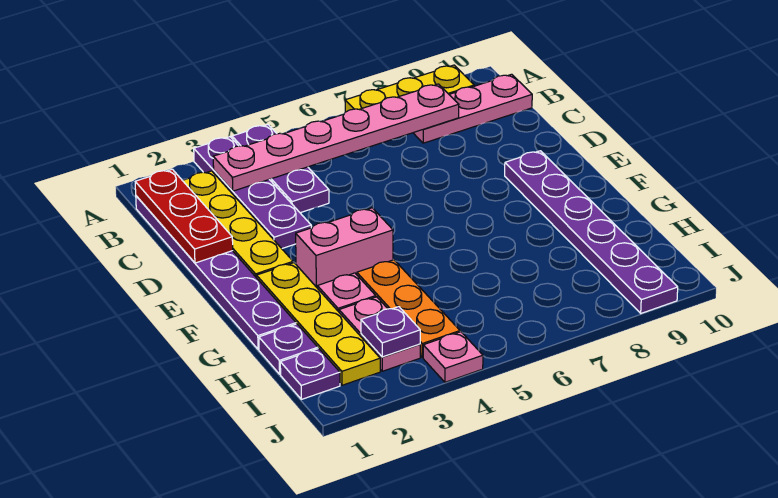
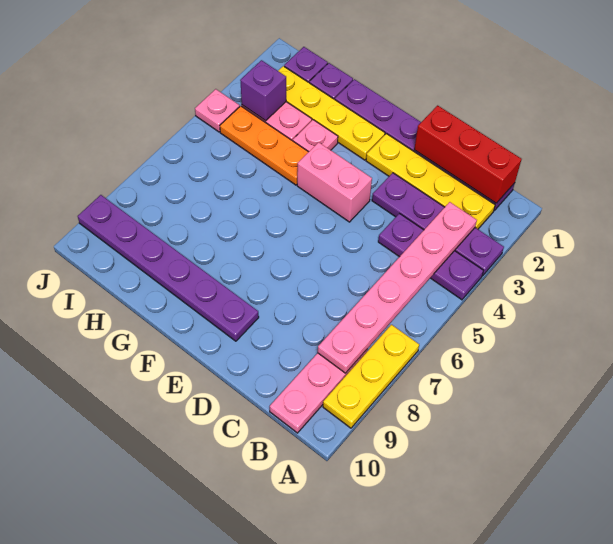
red plate B1:D1 level 2 -> red brick B1:D1 level 2
pink brick F3:F4 level 1 -> pink brick E4:F4 level 1
purple plate I3 level 2 -> purple brick I3 level 2

